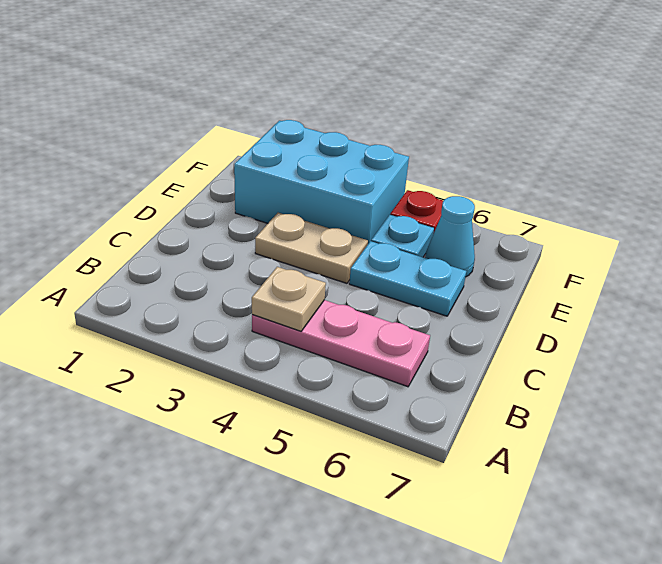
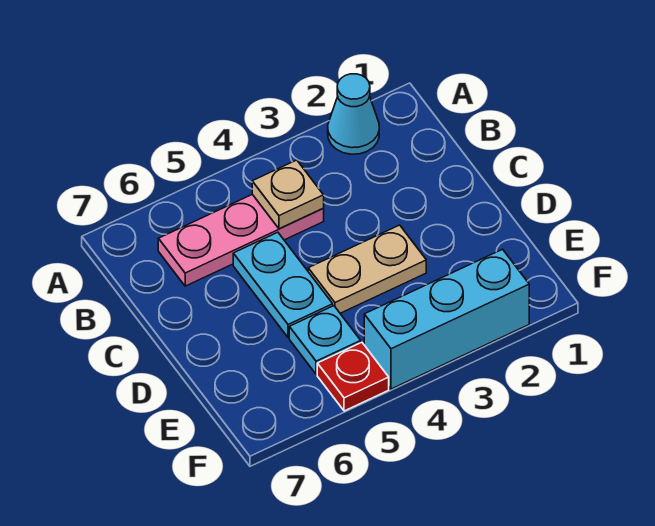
cyan plate D5:D6 level 1 -> cyan plate C5:D5 level 1
cyan brick E2:F4 level 1 -> cyan brick F2:F4 level 1
cyan cone E6 level 1 -> cyan cone A2 level 1

